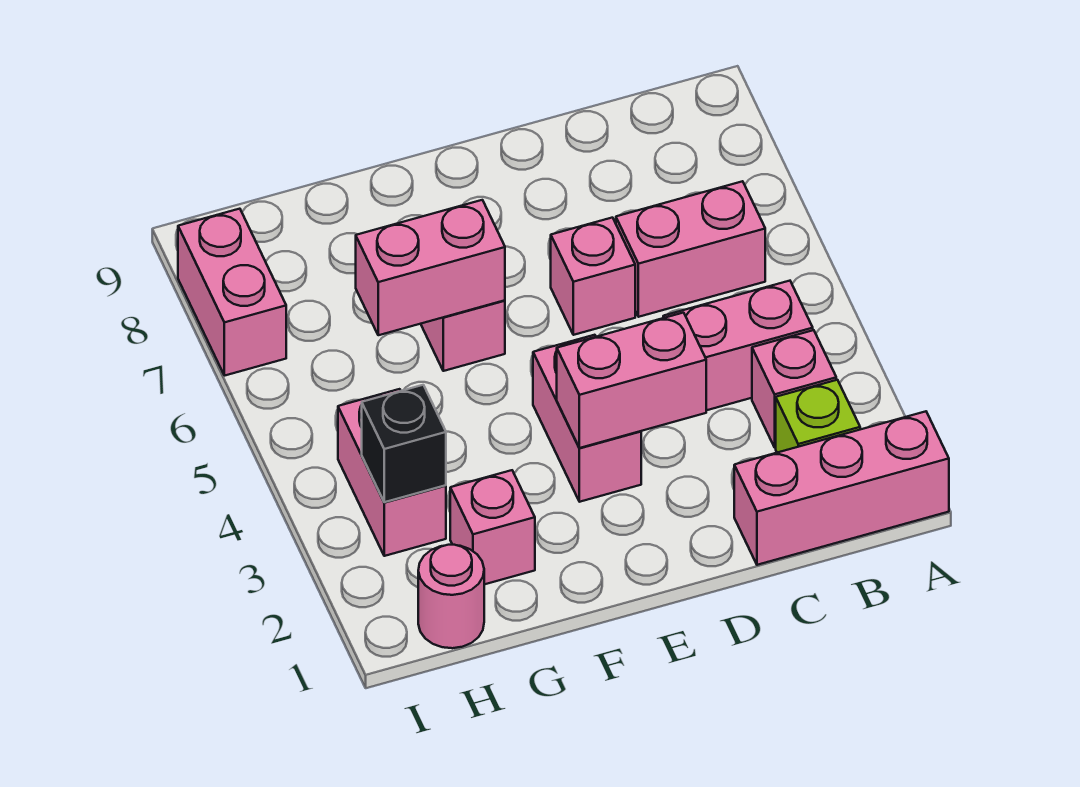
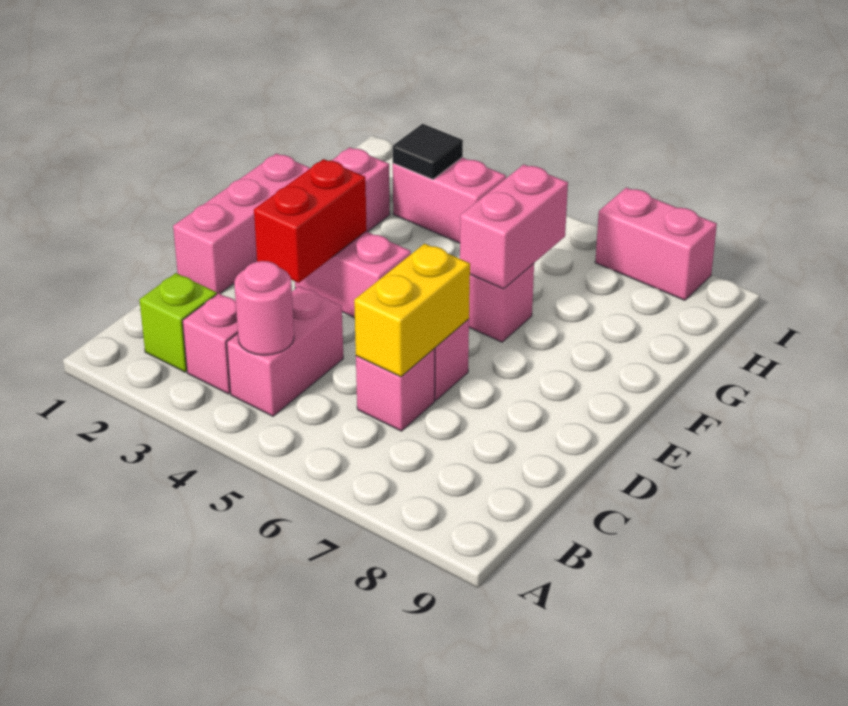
pink brick A1:C1 level 1 -> pink brick D1:F1 level 1
pink brick B6:C6 level 1 -> pink brick C6 level 1
none -> yellow brick C6:D6 level 2
pink brick D3:E3 level 2 -> red brick D3:E3 level 2
pink round brick H1 level 1 -> pink round brick B4 level 2
black brick H3 level 2 -> black tile H3 level 2

